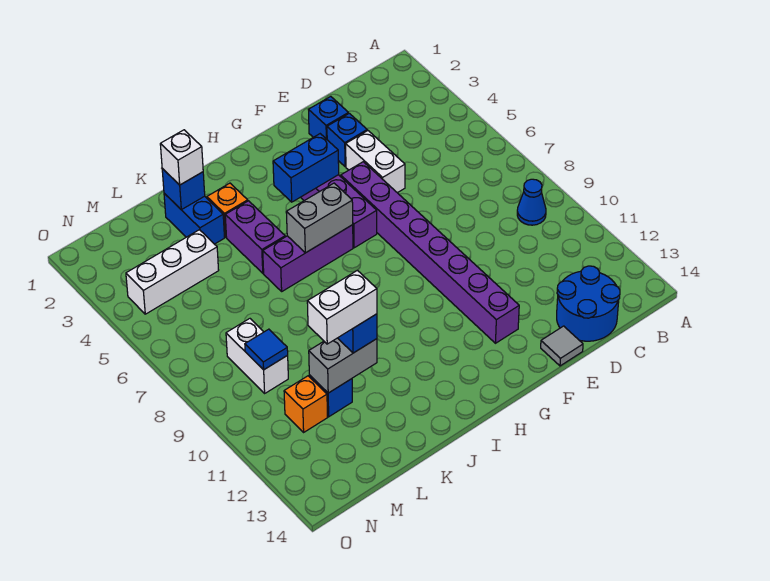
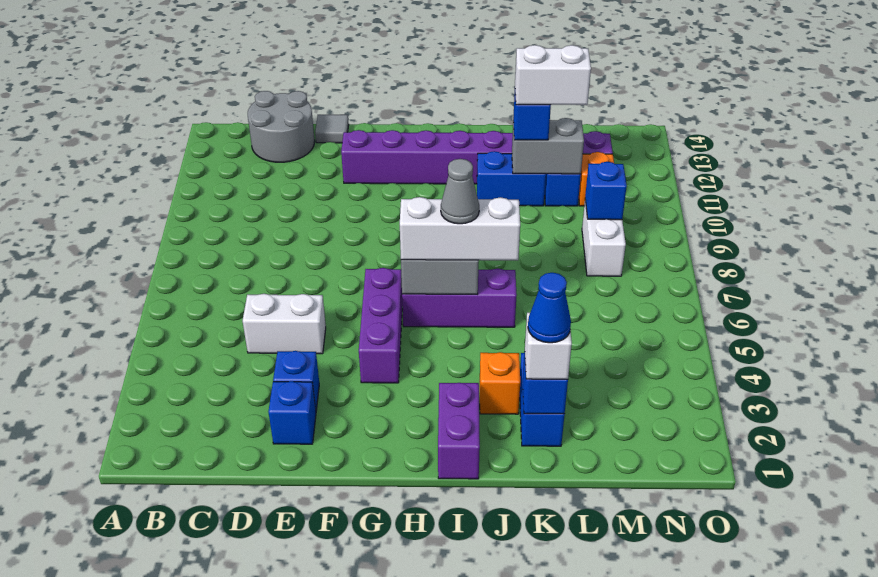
blue cone B9 level 1 -> blue cone K2 level 4
blue round brick C13:D14 level 1 -> grey round brick C13:D14 level 1
white brick E4:E5 level 1 -> white brick D5:E5 level 1
purple brick F5:F12 level 1 -> purple brick F12:M12 level 1
blue brick G4:H4 level 2 -> blue brick J11:K11 level 1
none -> grey cone I6 level 4
purple brick J4:J5 level 1 -> purple brick I1:I2 level 1
white brick L4:N4 level 1 -> white brick H6:J6 level 3
blue tile M9 level 2 -> blue brick M9 level 2

